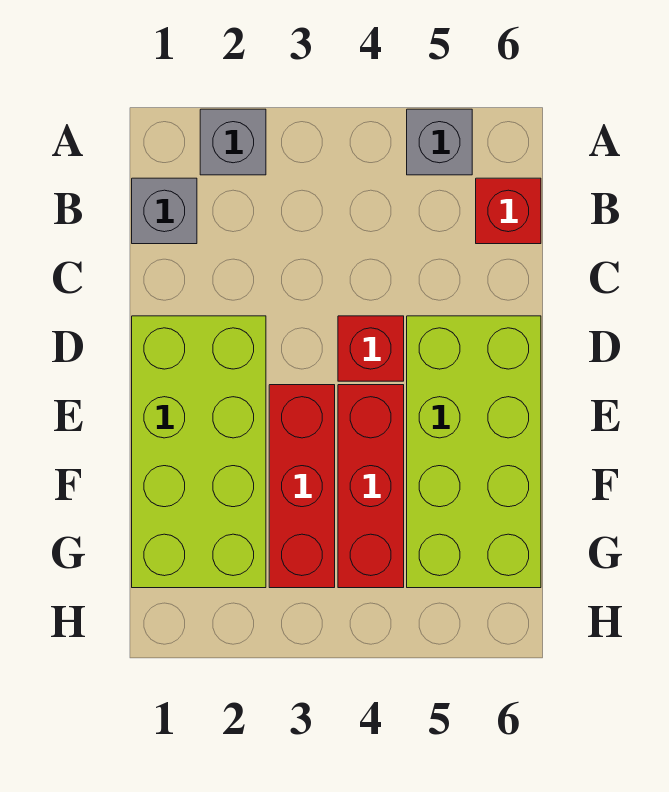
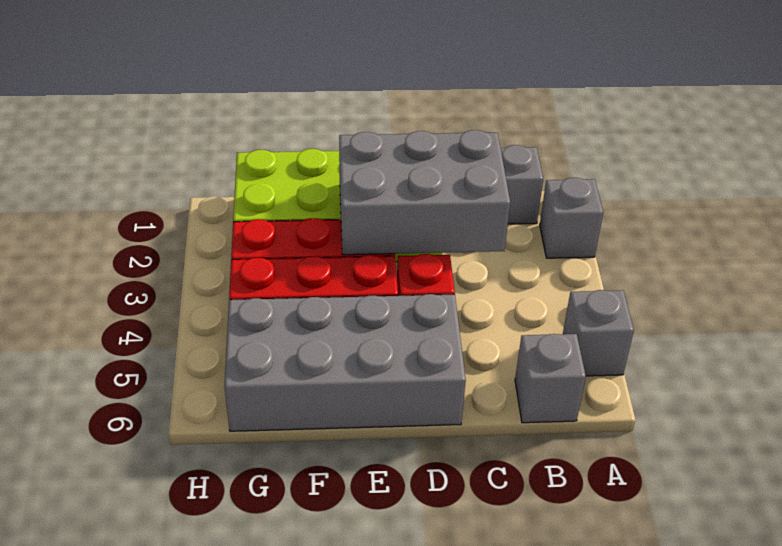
red brick B6 level 1 -> grey brick B6 level 1
none -> grey brick C2:E3 level 2
lime brick D5:G6 level 1 -> grey brick D5:G6 level 1

